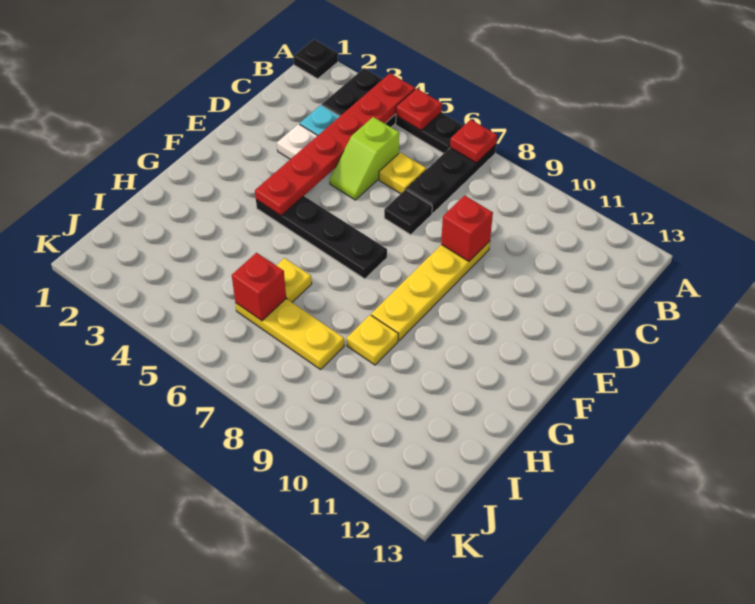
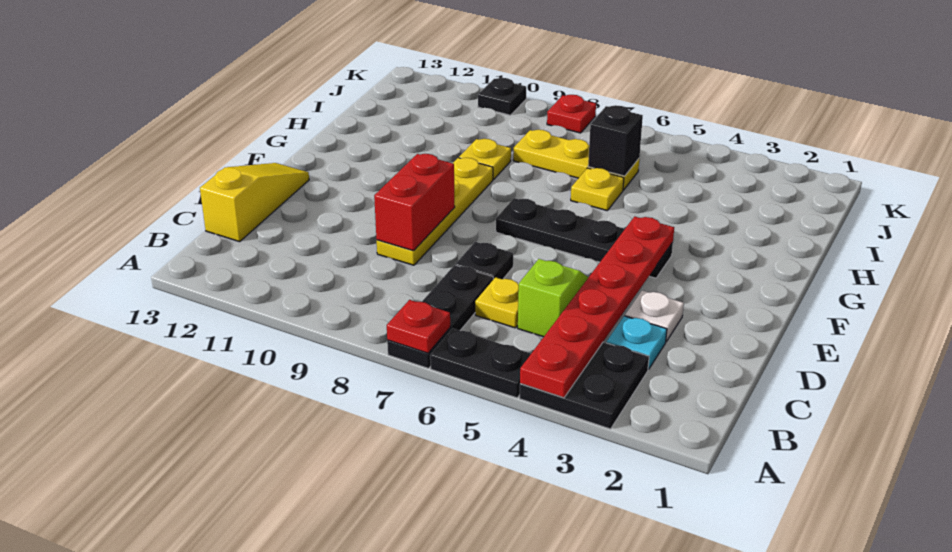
black plate A1 level 1 -> black plate K10 level 1
red plate A5 level 2 -> red plate K8 level 1
none -> yellow slope C13:E13 level 1 top C
red brick D9 level 2 -> red brick D9:E9 level 2
red brick I6 level 2 -> black brick I6 level 2

